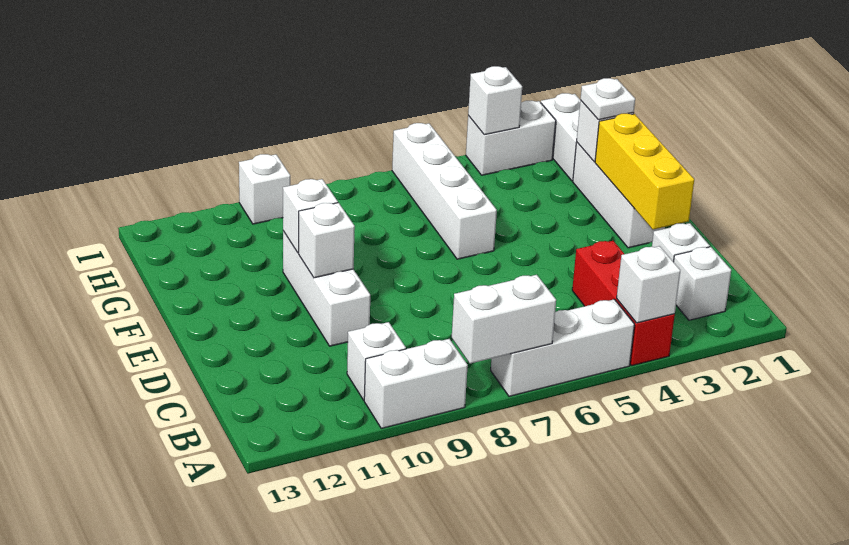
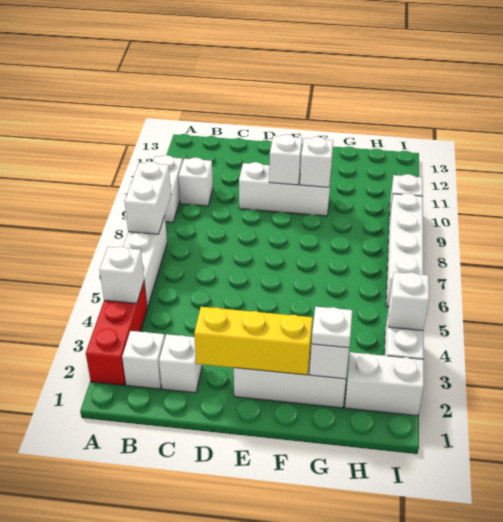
red brick A4:C4 level 1 -> red brick A2:A4 level 1
white brick F6:I6 level 1 -> white brick I6:I9 level 1

